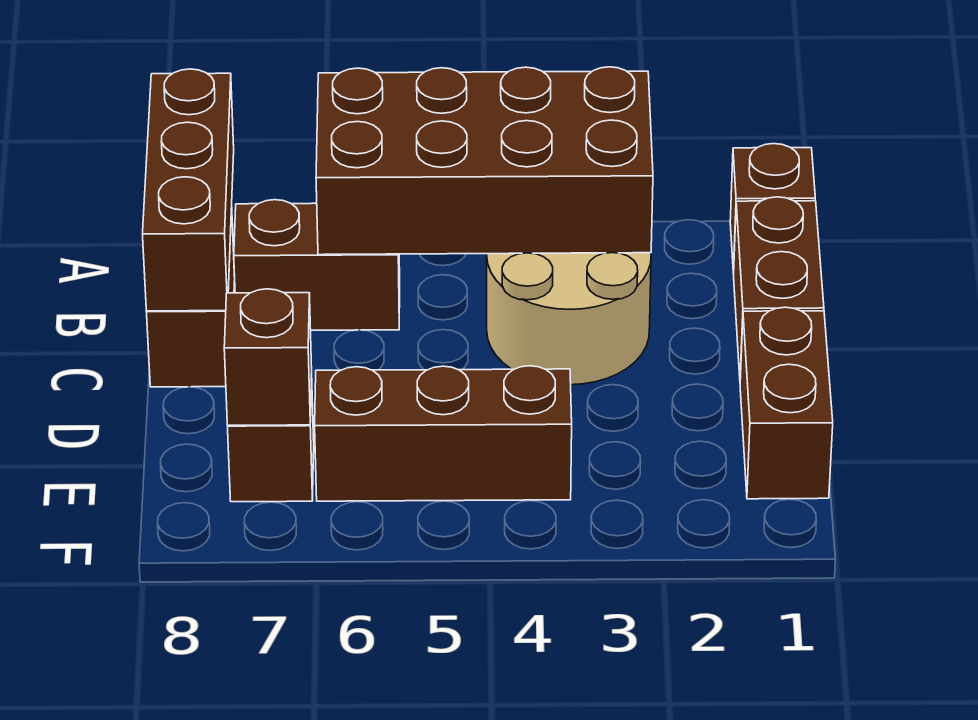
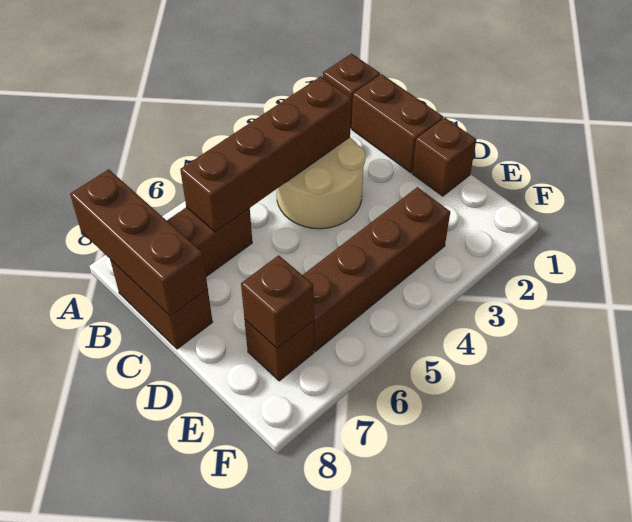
brown brick A3:B6 level 2 -> brown brick B3:B6 level 2
brown brick D1:E1 level 1 -> brown brick D1 level 1
brown brick E4:E6 level 1 -> brown brick E3:E6 level 1

